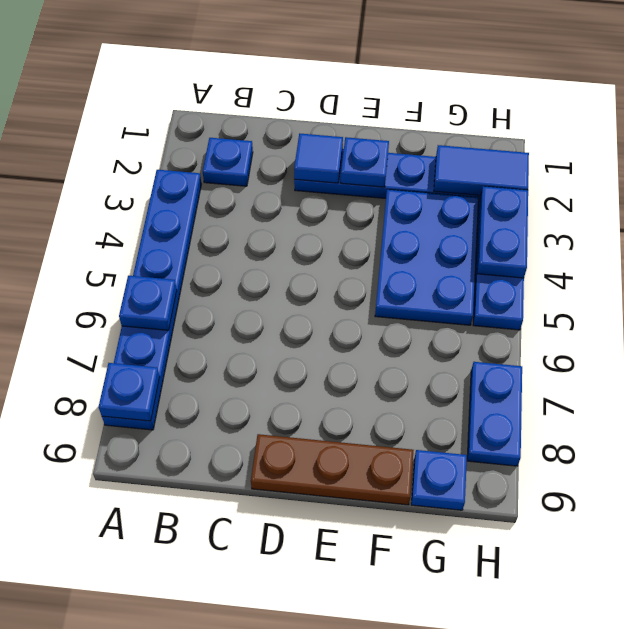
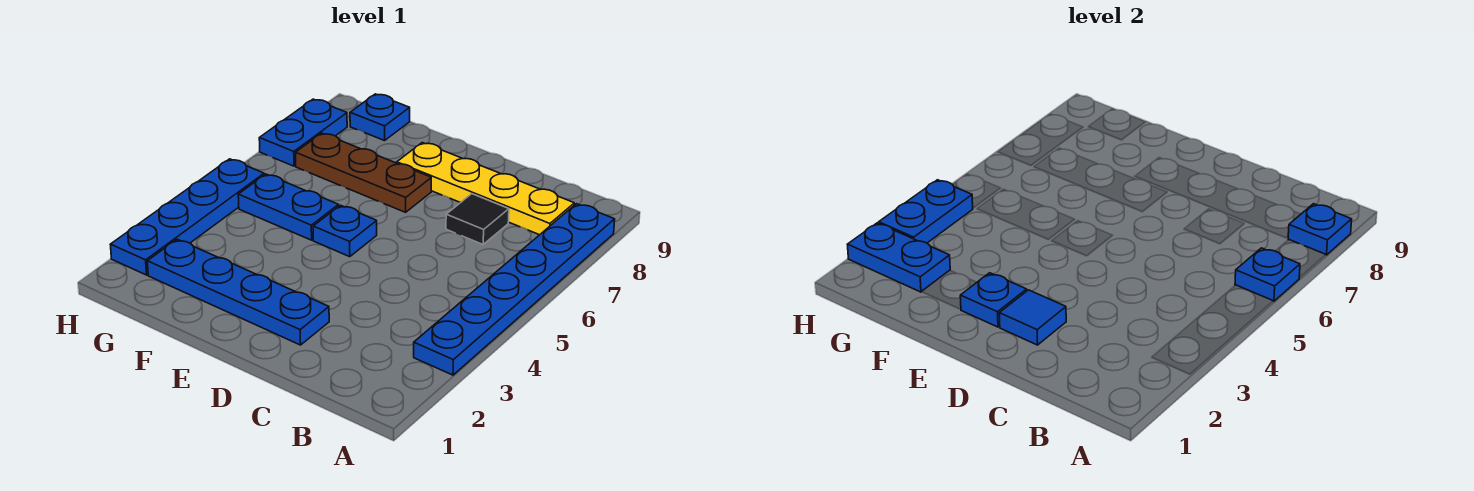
blue plate B2 level 1 -> blue plate E5 level 1
none -> yellow plate B8:E8 level 1
none -> black tile C7 level 1
brown plate D9:F9 level 1 -> brown plate E7:G7 level 1
blue plate F3:G5 level 1 -> blue plate F5:G5 level 1
blue tile G2:H2 level 2 -> blue plate G2:H2 level 2

